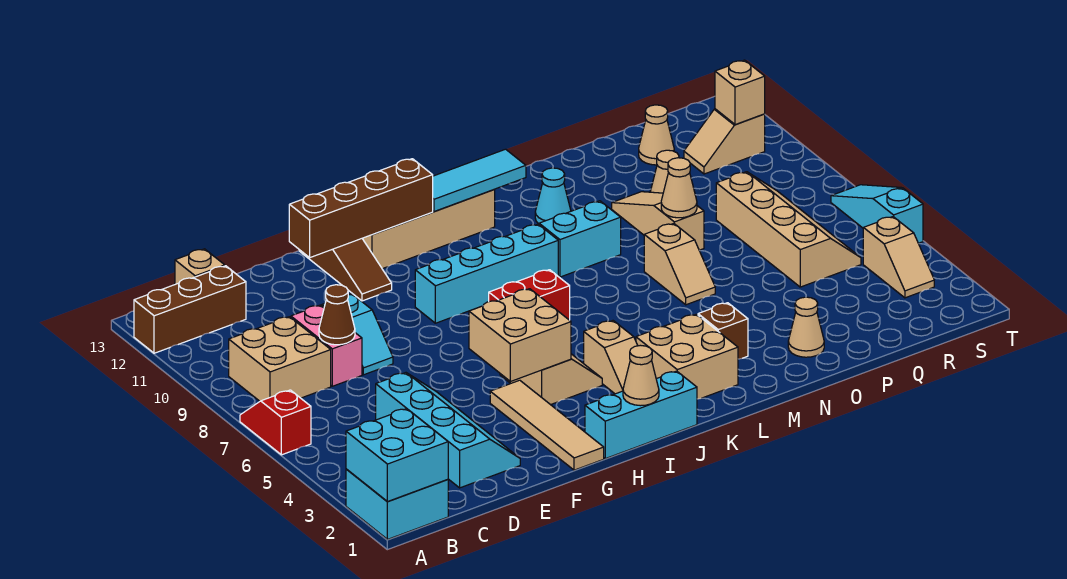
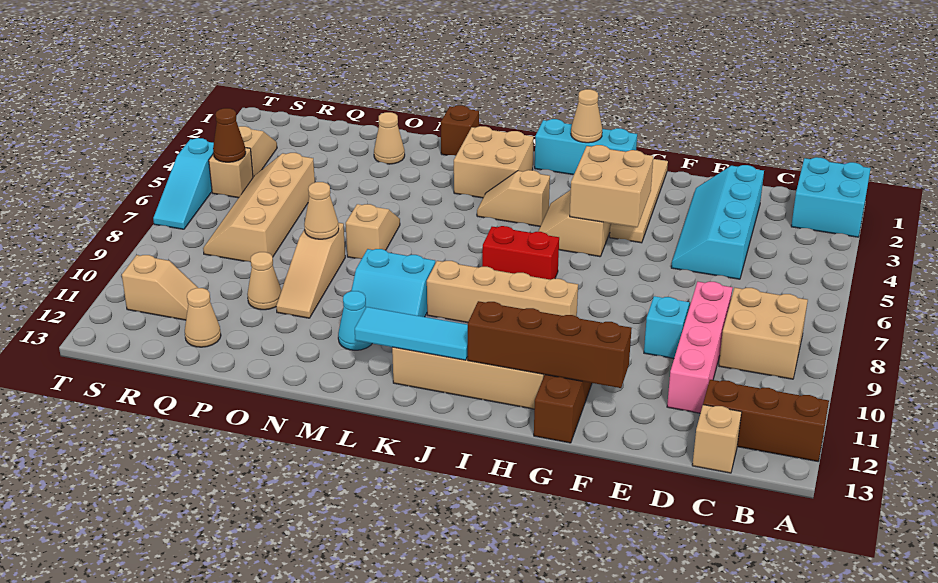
cyan brick A1:B2 level 2 -> none
red slope A6:A7 level 1 top 6 -> none
pink brick D8:D9 level 1 -> pink brick D8:D11 level 1
brown cone D8 level 2 -> brown cone S5 level 2
cyan brick H9:K9 level 1 -> tan brick H9:K9 level 1
tan slope J3:J4 level 1 top 4 -> tan slope J4:K4 level 1 top J
brown brick M3 level 1 -> brown brick M1 level 1
tan brick S11 level 2 -> tan brick S5 level 1

